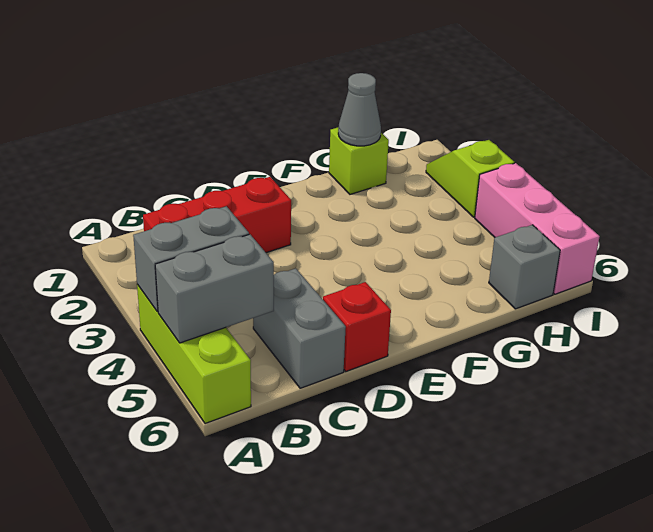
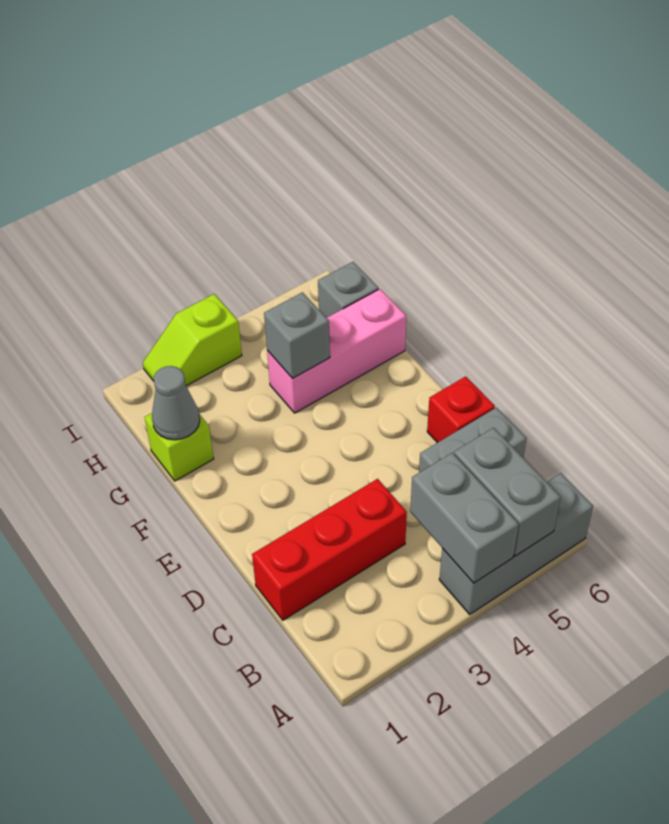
lime brick A4:A6 level 1 -> grey brick A4:A6 level 1
red brick B2:D2 level 1 -> red brick C1:C3 level 1
none -> grey brick G4 level 2
pink brick I4:I6 level 1 -> pink brick G4:G6 level 1

